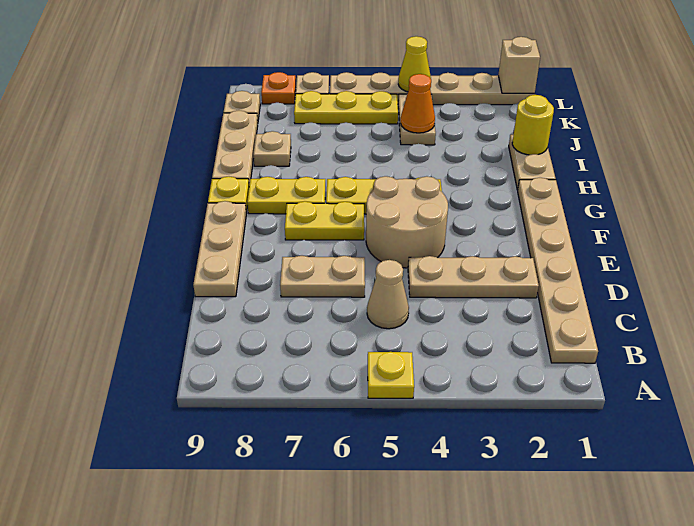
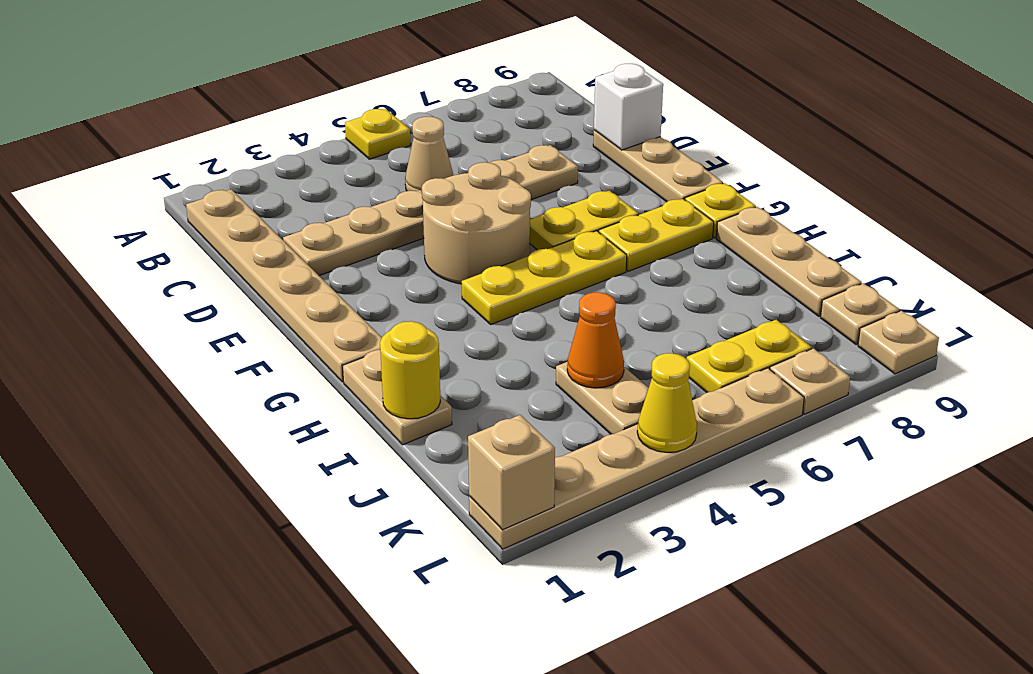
none -> white brick D9 level 2
tan plate I8 level 1 -> tan plate L9 level 1
yellow plate K5:K7 level 1 -> yellow plate K6:K7 level 1
orange plate L8 level 1 -> none

